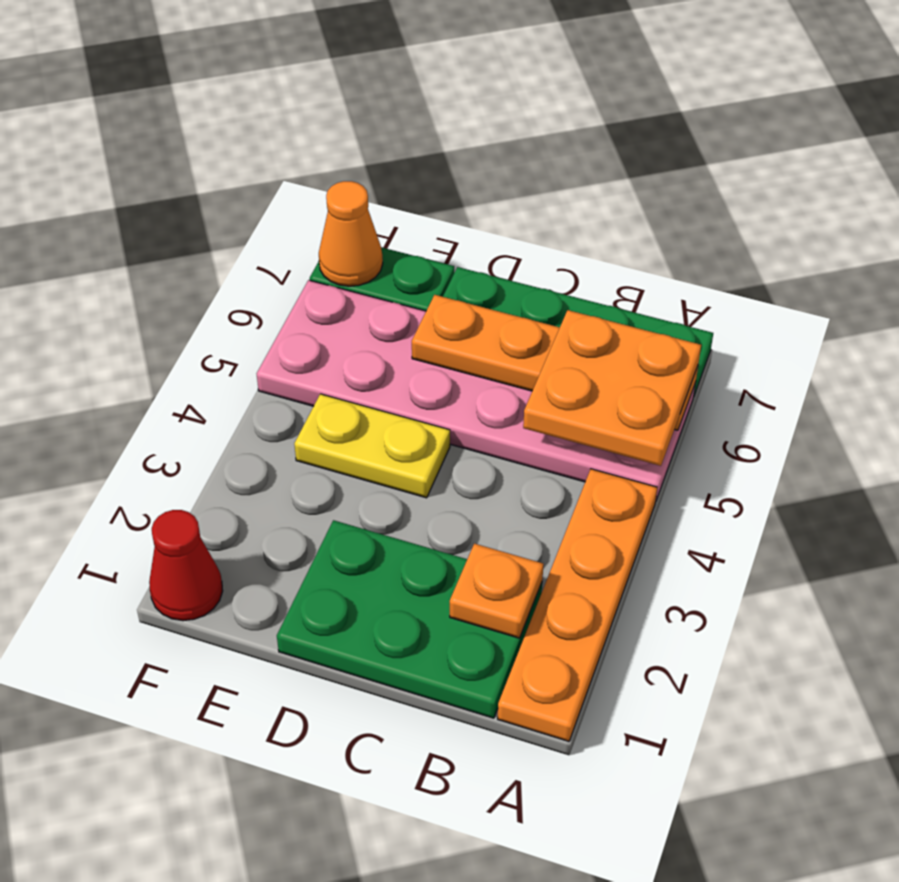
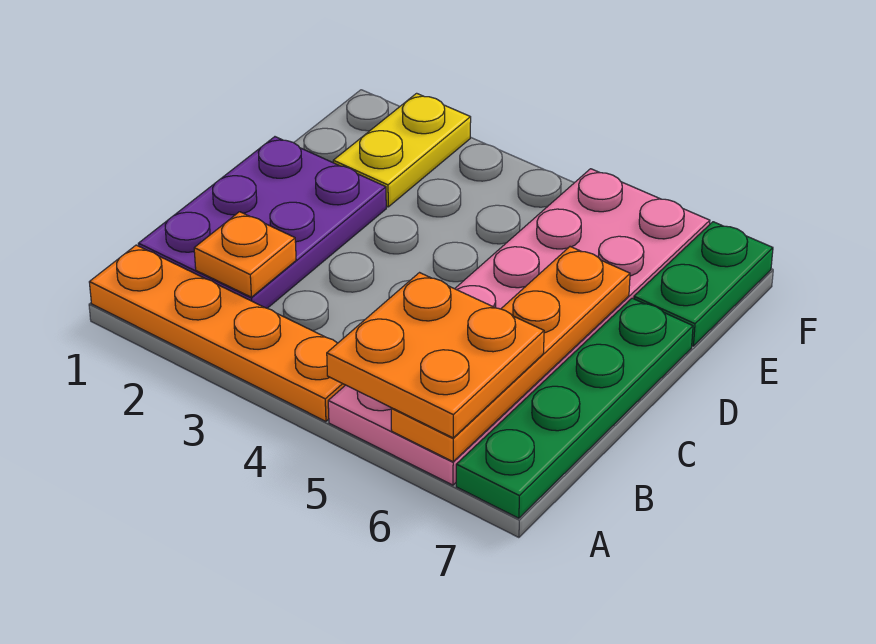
green plate B1:D2 level 1 -> purple plate B1:D2 level 1
yellow plate D4:E4 level 1 -> yellow plate E2:F2 level 1
red cone F1 level 1 -> none
orange cone F7 level 2 -> none

